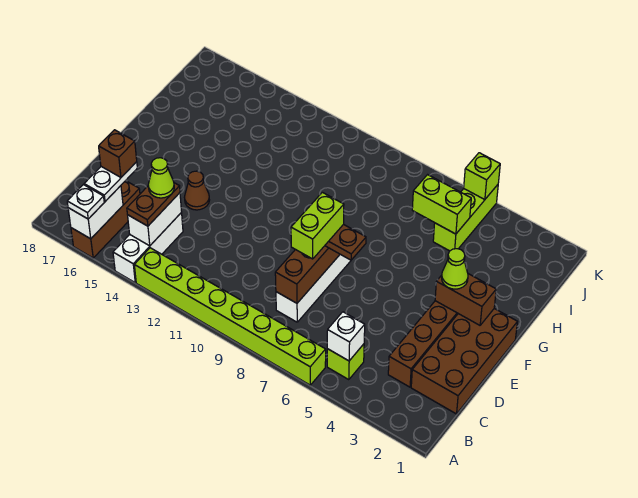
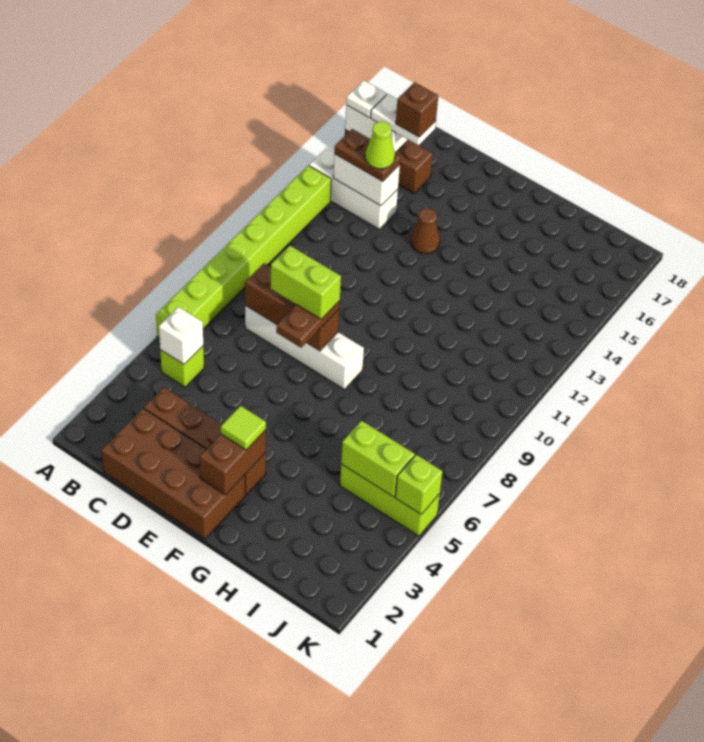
lime cone F3 level 3 -> lime tile F3 level 3
lime brick I5:I6 level 2 -> lime brick I5:J5 level 2

